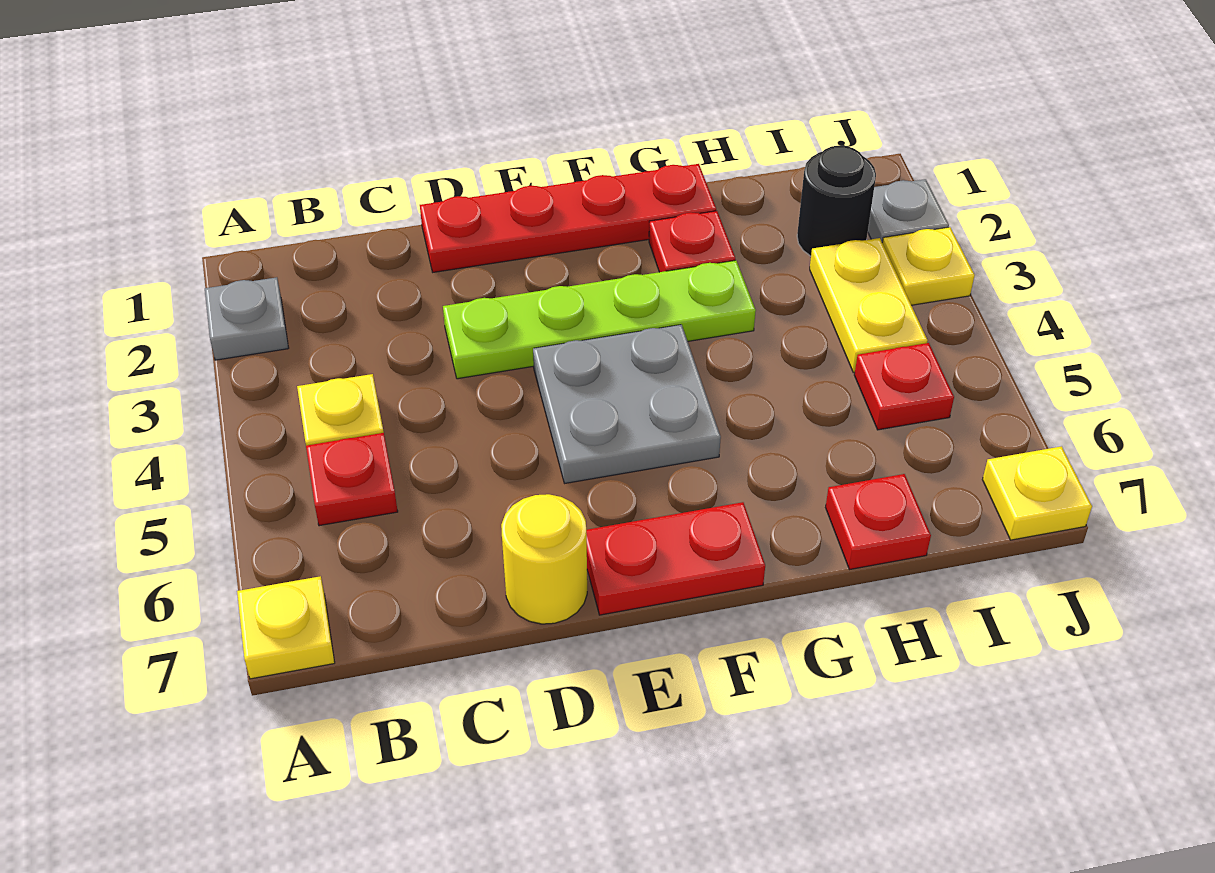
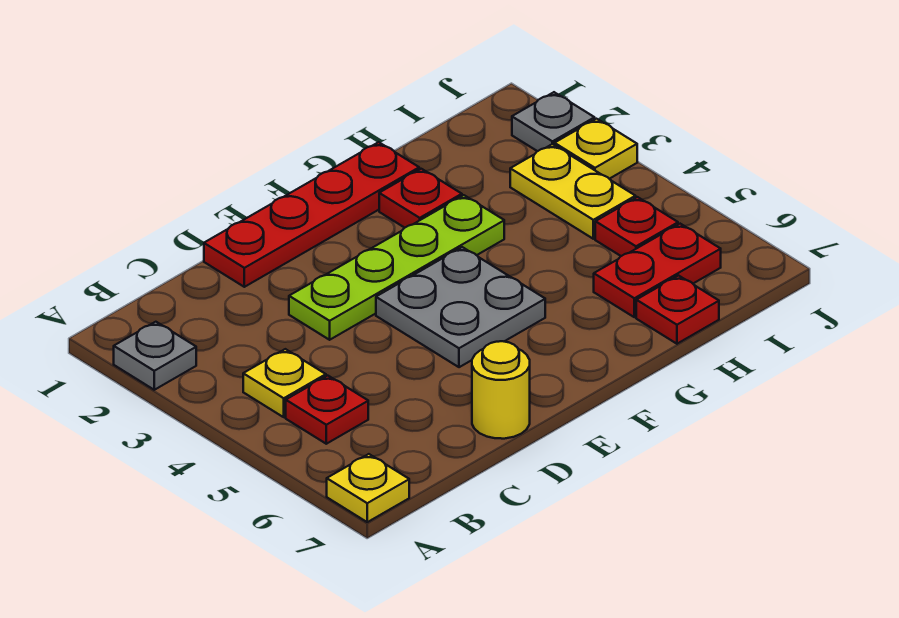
red plate E7:F7 level 1 -> red plate H6:I6 level 1
black round brick I2 level 1 -> none
yellow plate J7 level 1 -> none

